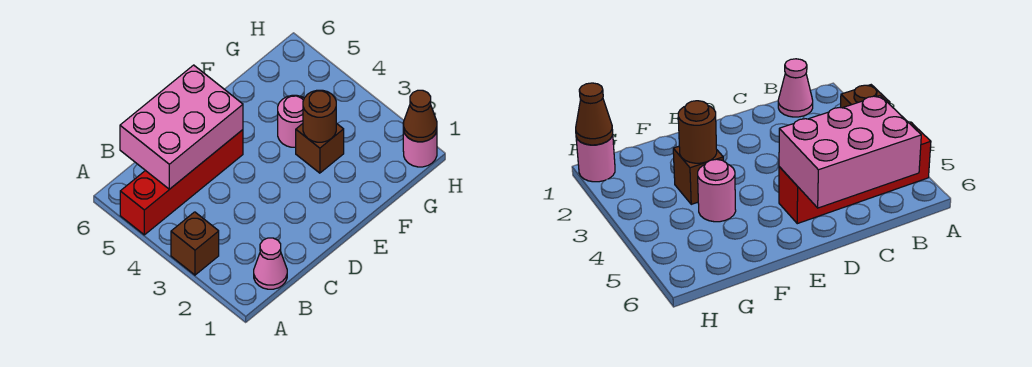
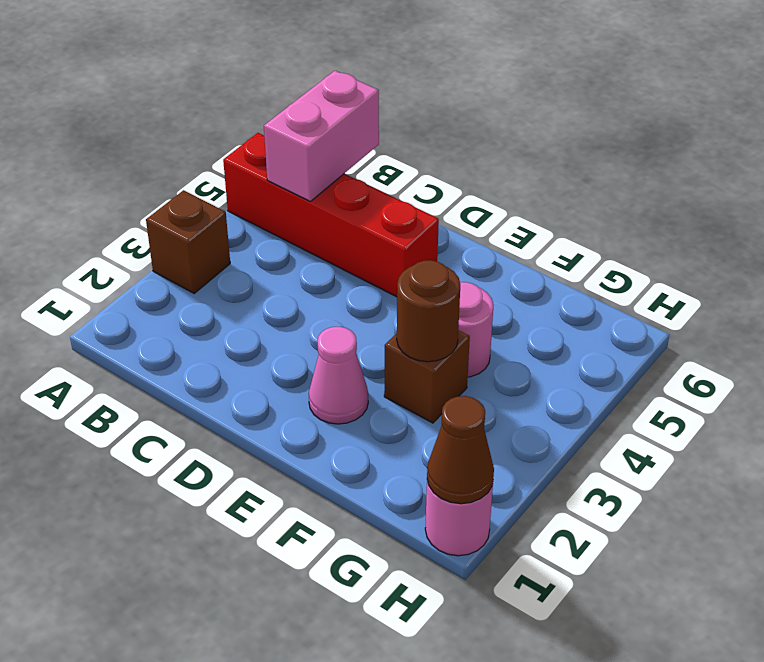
pink cone B1 level 1 -> pink cone E2 level 1
pink brick B5:D6 level 2 -> pink brick B5:B6 level 2

